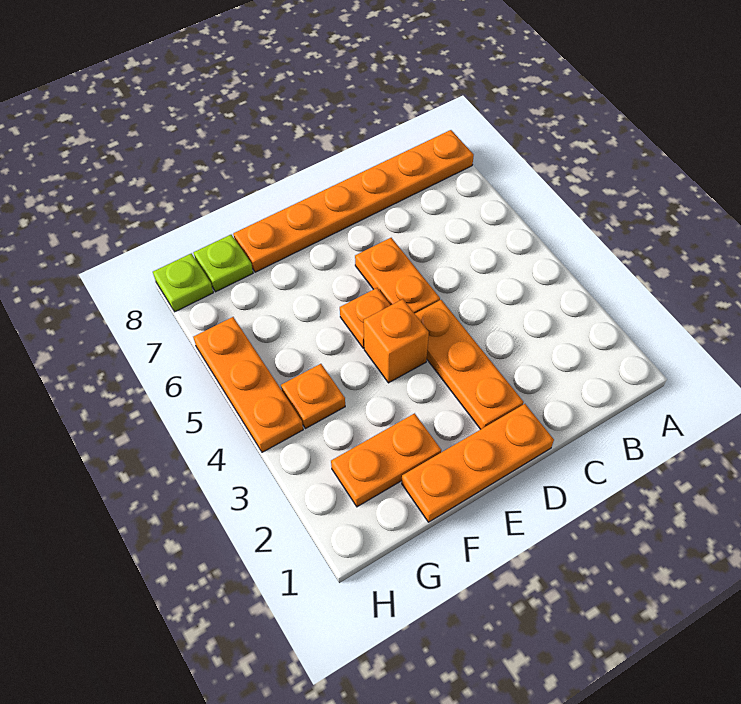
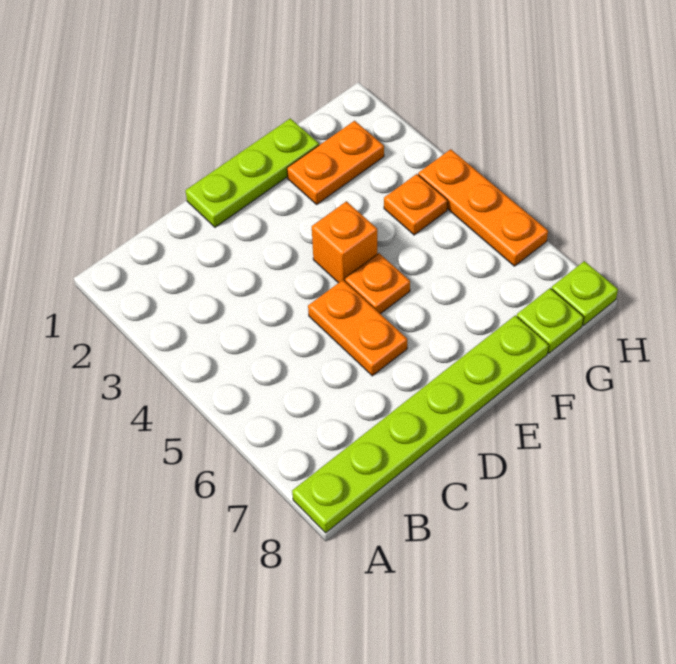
orange plate A8:F8 level 1 -> lime plate A8:F8 level 1
orange plate D1:F1 level 1 -> lime plate D1:F1 level 1
orange plate D2:D4 level 1 -> none

